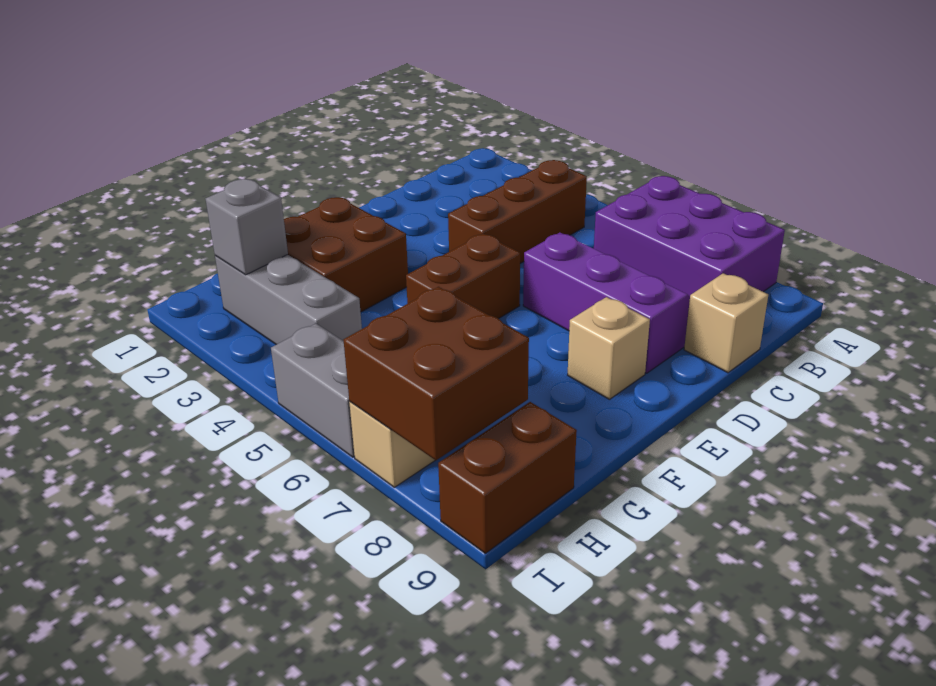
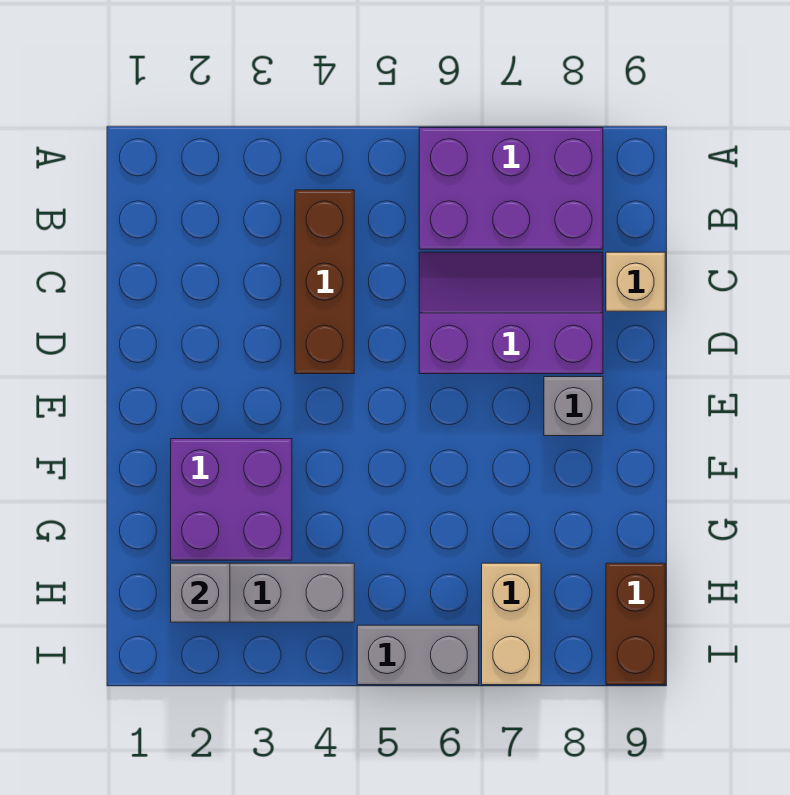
brown brick E5:F5 level 1 -> none
tan brick E8 level 1 -> grey brick E8 level 1
brown brick F2:G3 level 1 -> purple brick F2:G3 level 1
brown brick H7:I8 level 2 -> none

